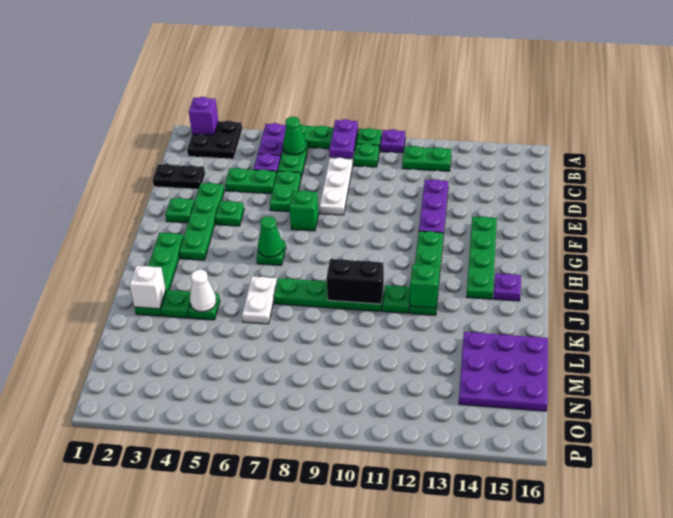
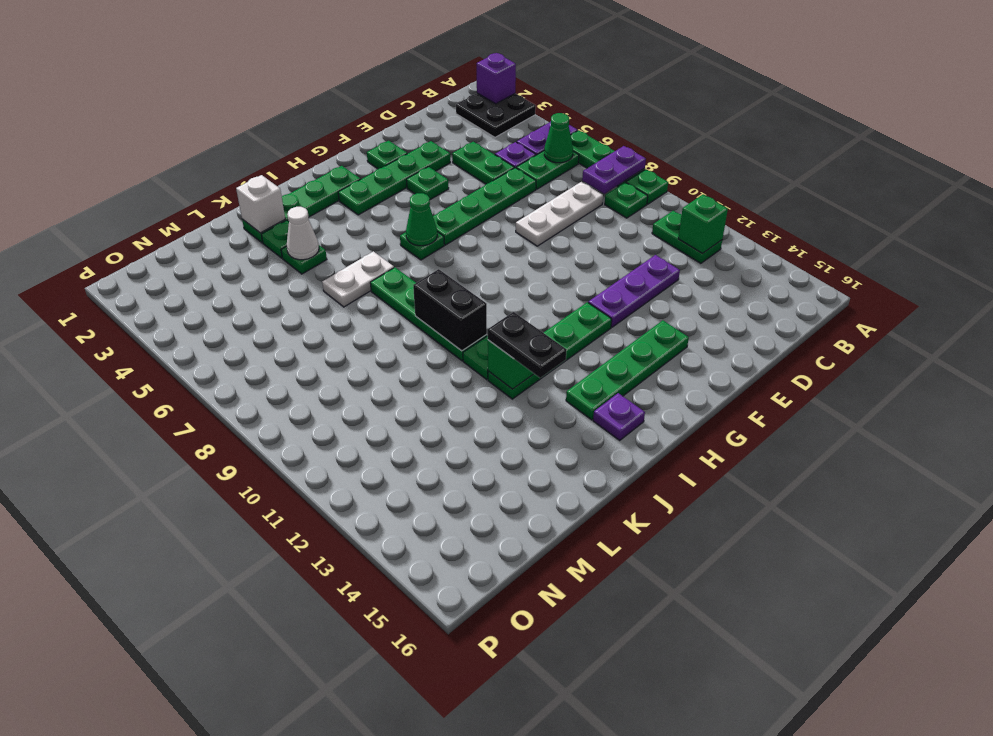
purple plate A10 level 1 -> none
black plate D1:D2 level 1 -> black plate J12:J13 level 3
green plate D6:E6 level 1 -> green plate D6:G6 level 1
green brick F7 level 1 -> green brick B12 level 2
purple plate L14:N16 level 1 -> none

